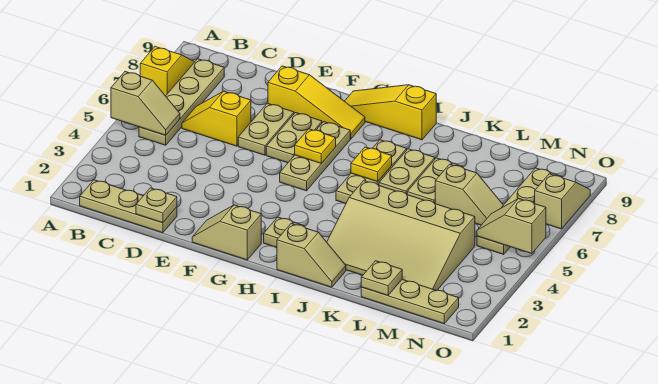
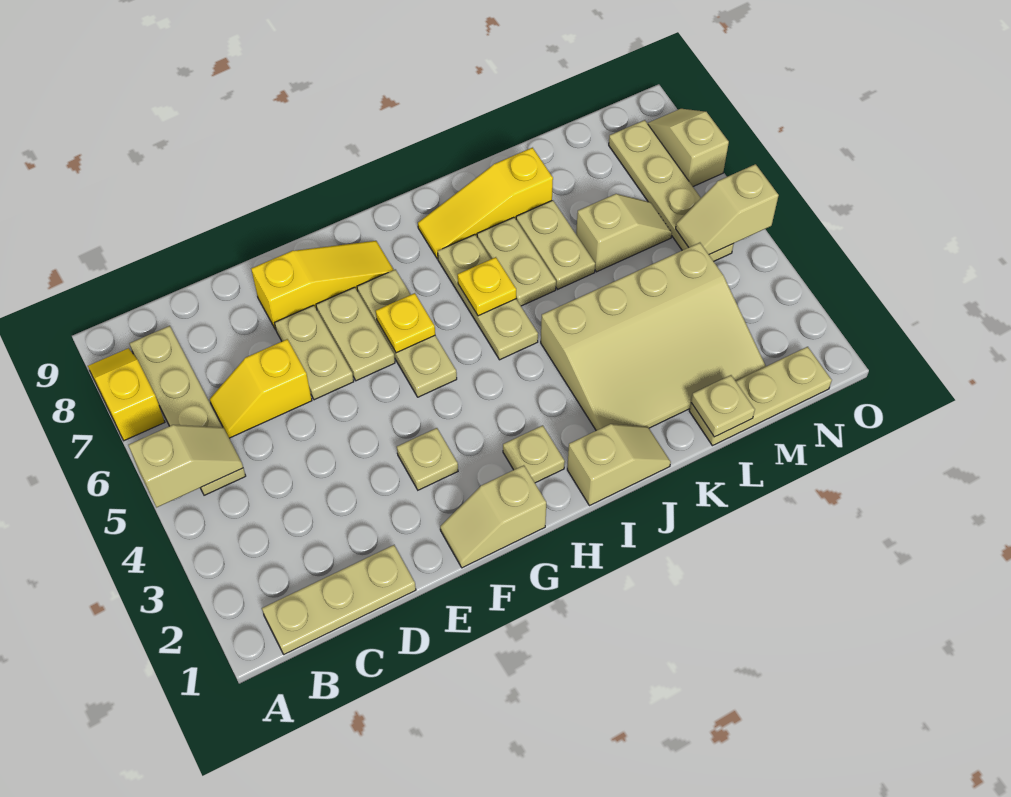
tan plate D1 level 2 -> tan plate F3 level 1
yellow slope G9:I9 level 1 top I -> yellow slope I8:K8 level 1 top K

